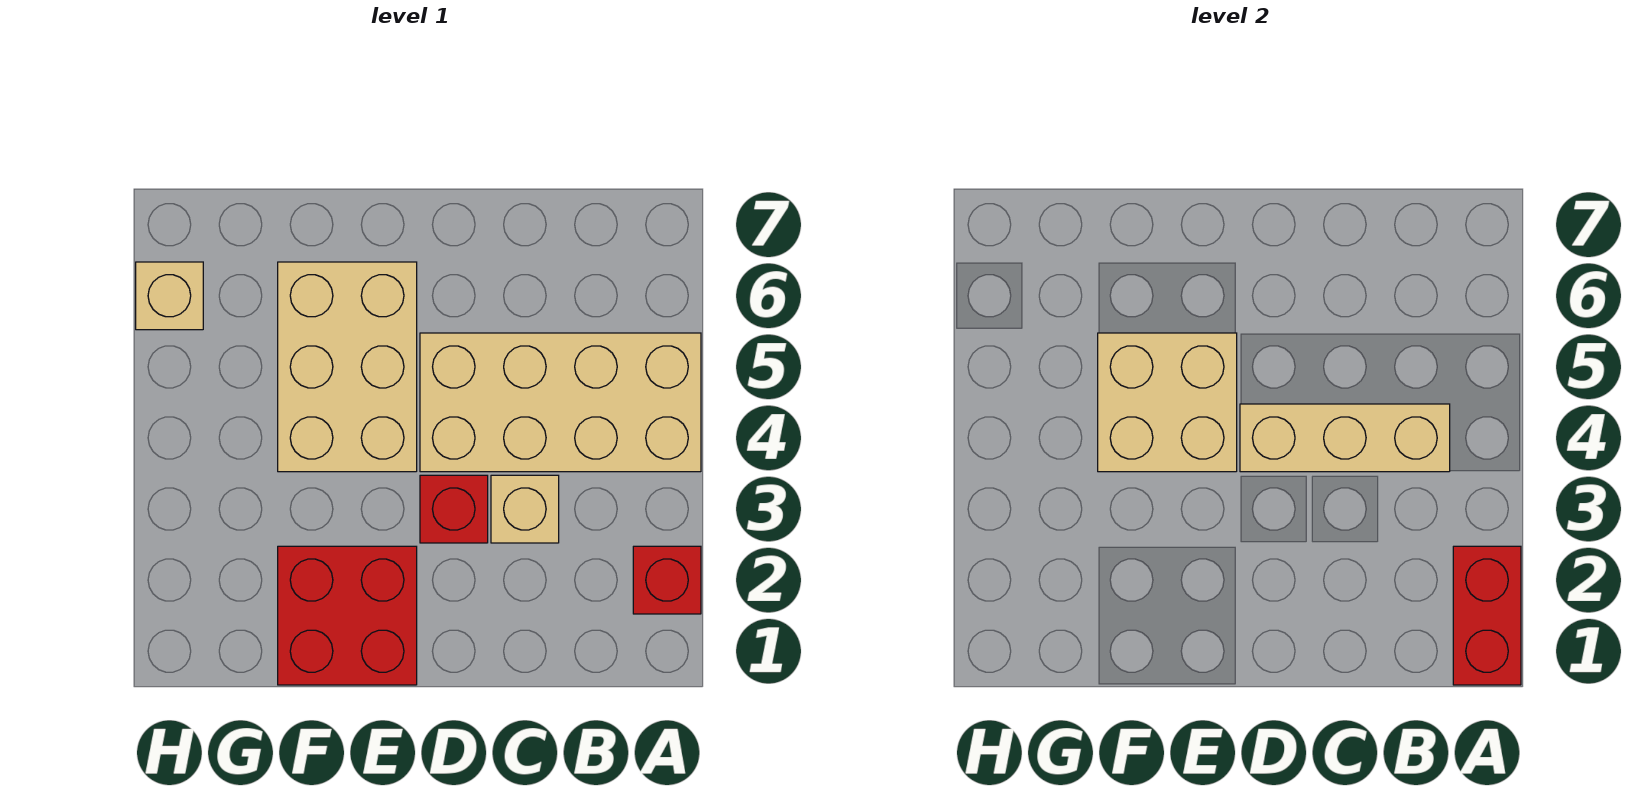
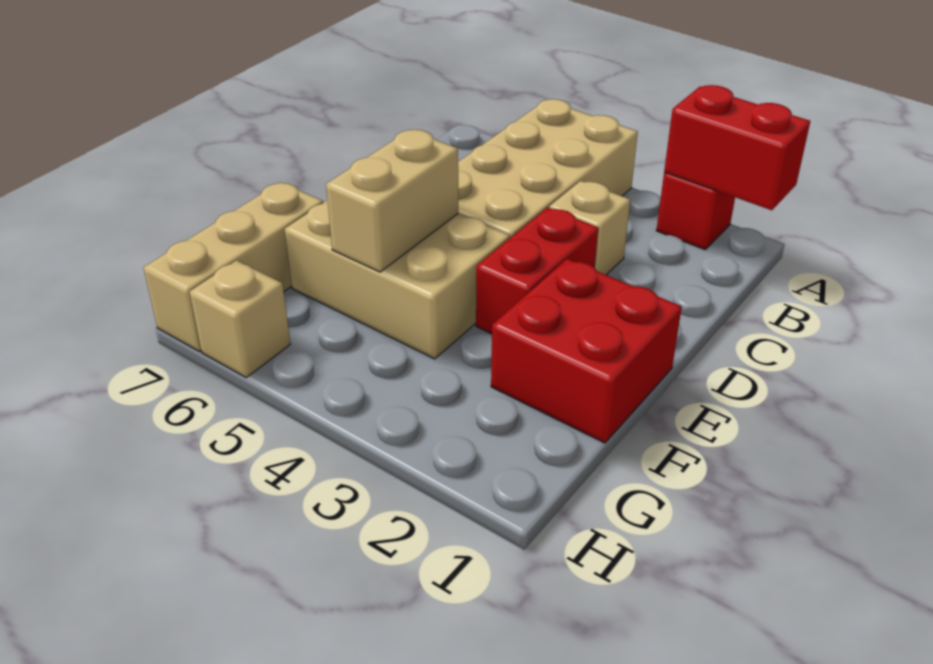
tan brick B4:D4 level 2 -> tan brick F7:H7 level 1
red brick D3 level 1 -> red brick D3:E3 level 1
tan brick E4:F5 level 2 -> tan brick E5:F5 level 2

